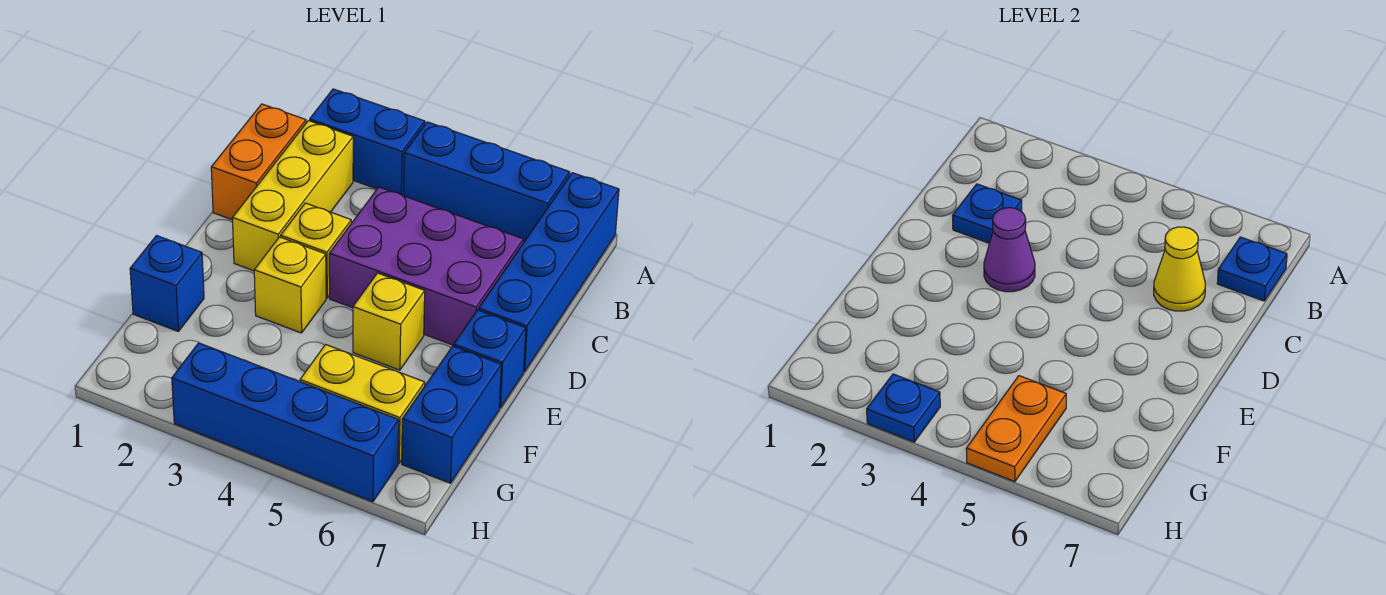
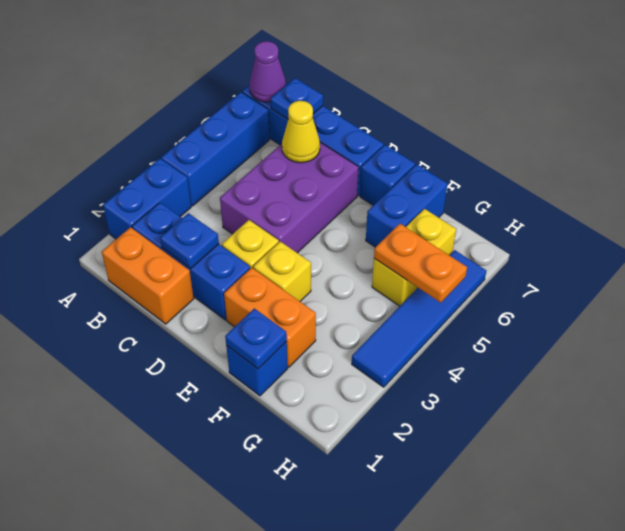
yellow brick B2:D2 level 1 -> blue brick B2:D2 level 1
purple cone D3 level 2 -> purple cone A7 level 2
none -> orange brick E2:F2 level 1
yellow brick E5 level 1 -> none
blue brick F7:G7 level 1 -> blue brick F6:F7 level 1
blue brick H3:H6 level 1 -> blue tile H3:H6 level 1
blue plate H3 level 2 -> blue plate F1 level 2

